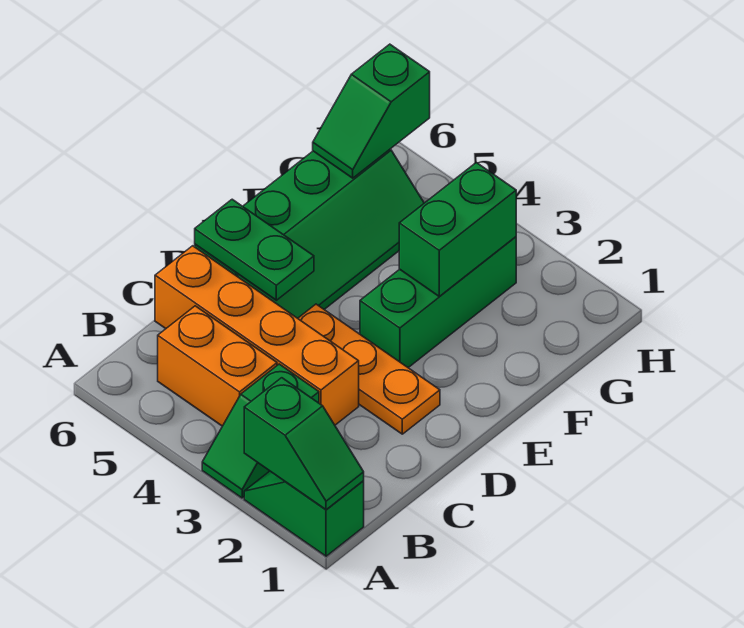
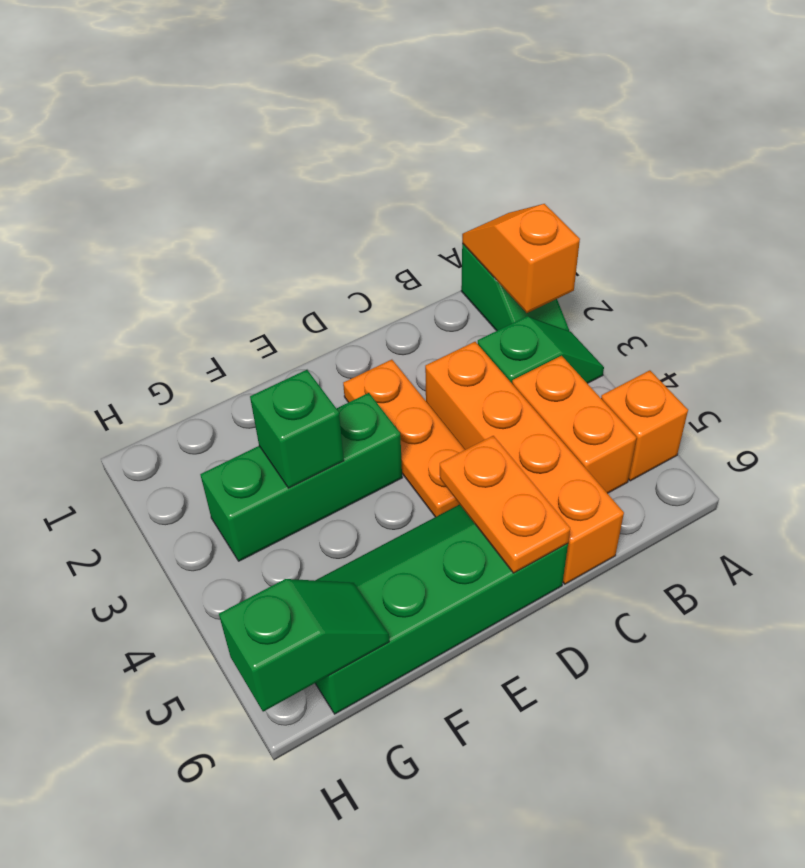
green slope A1:A2 level 2 top 2 -> orange slope A1:A2 level 2 top 2
none -> orange brick A5 level 1
green plate D5:D6 level 2 -> orange plate D5:D6 level 2
green brick F3:G3 level 2 -> green brick F3 level 2

